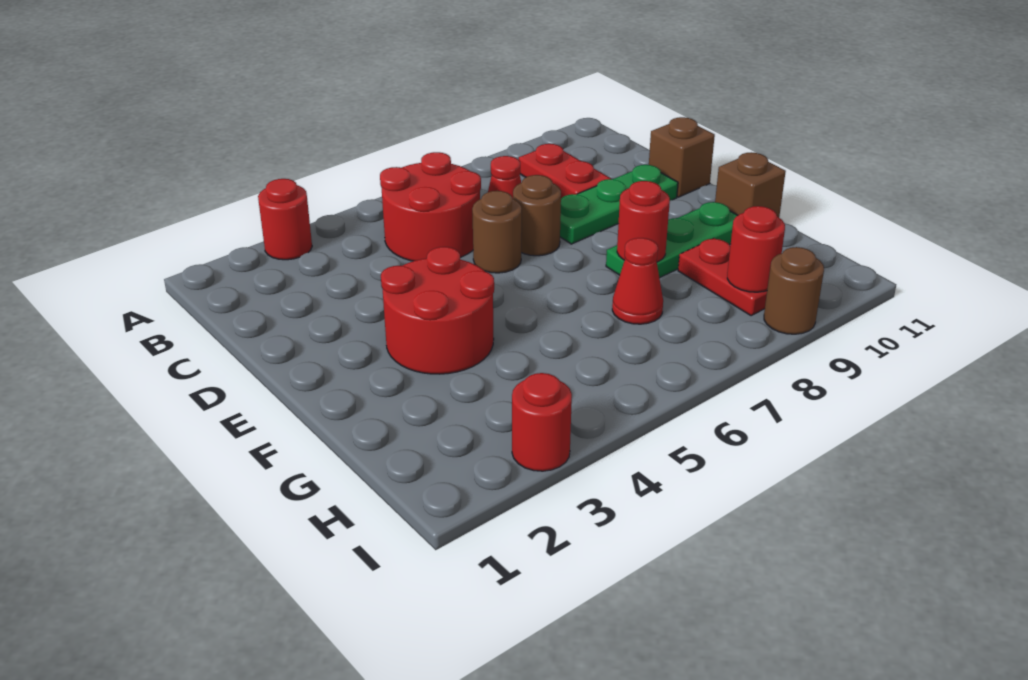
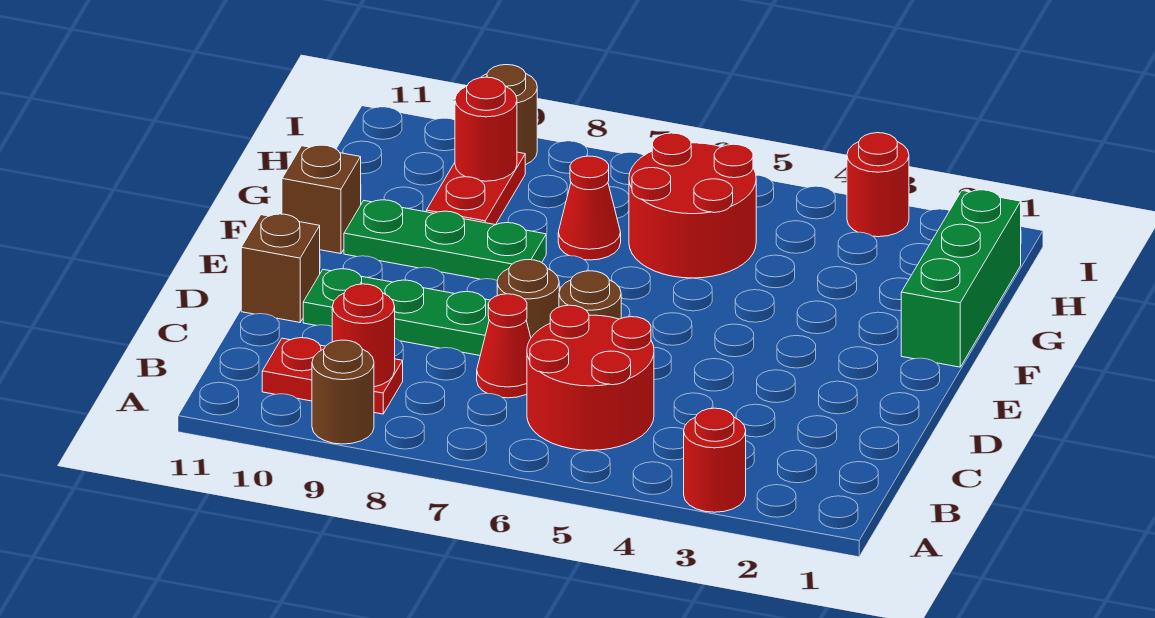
none -> brown round brick A9 level 1
red plate B9:C9 level 1 -> red plate B9:B10 level 1
red round brick E3:F4 level 1 -> red round brick G5:H6 level 1
none -> green brick F1:H1 level 1
red round brick F8 level 2 -> red round brick B9 level 2

